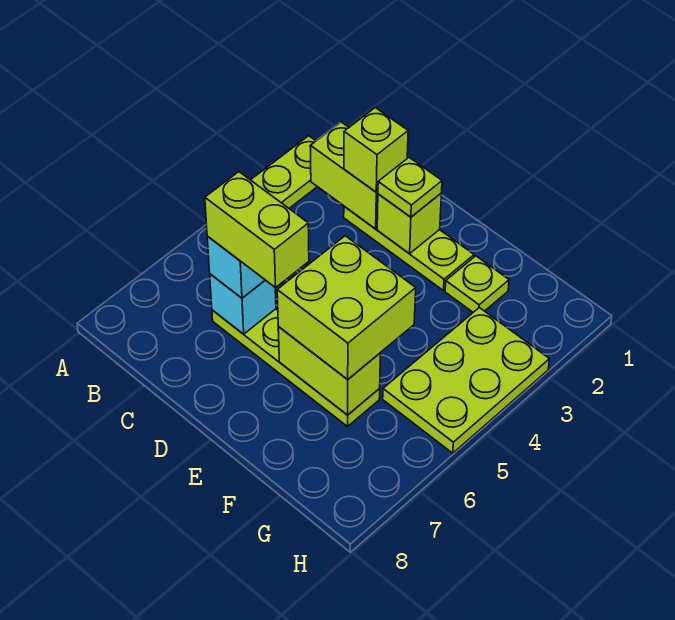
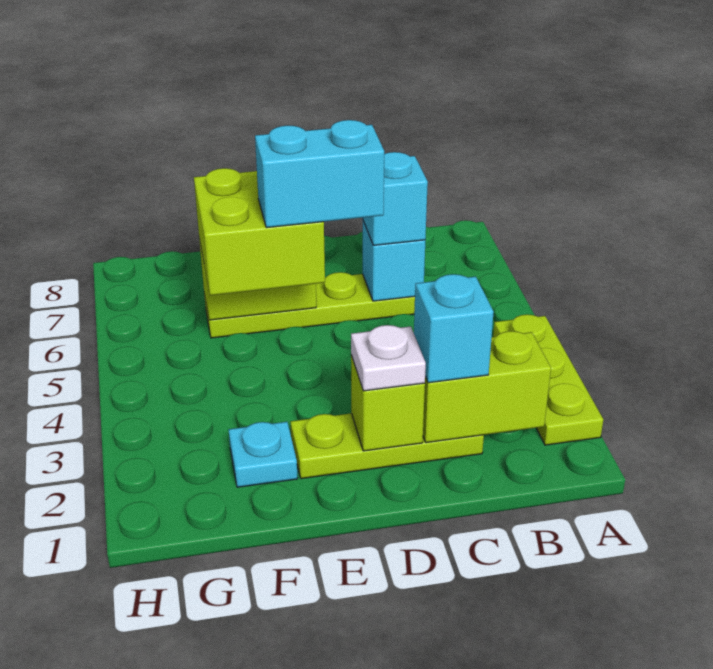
lime brick C2 level 3 -> cyan brick C2 level 3
lime brick C6:D6 level 4 -> none
lime plate D2 level 3 -> white plate D2 level 3
none -> cyan brick D5:E5 level 4
lime plate F2 level 1 -> cyan plate F2 level 1
lime plate G3:H5 level 1 -> none

